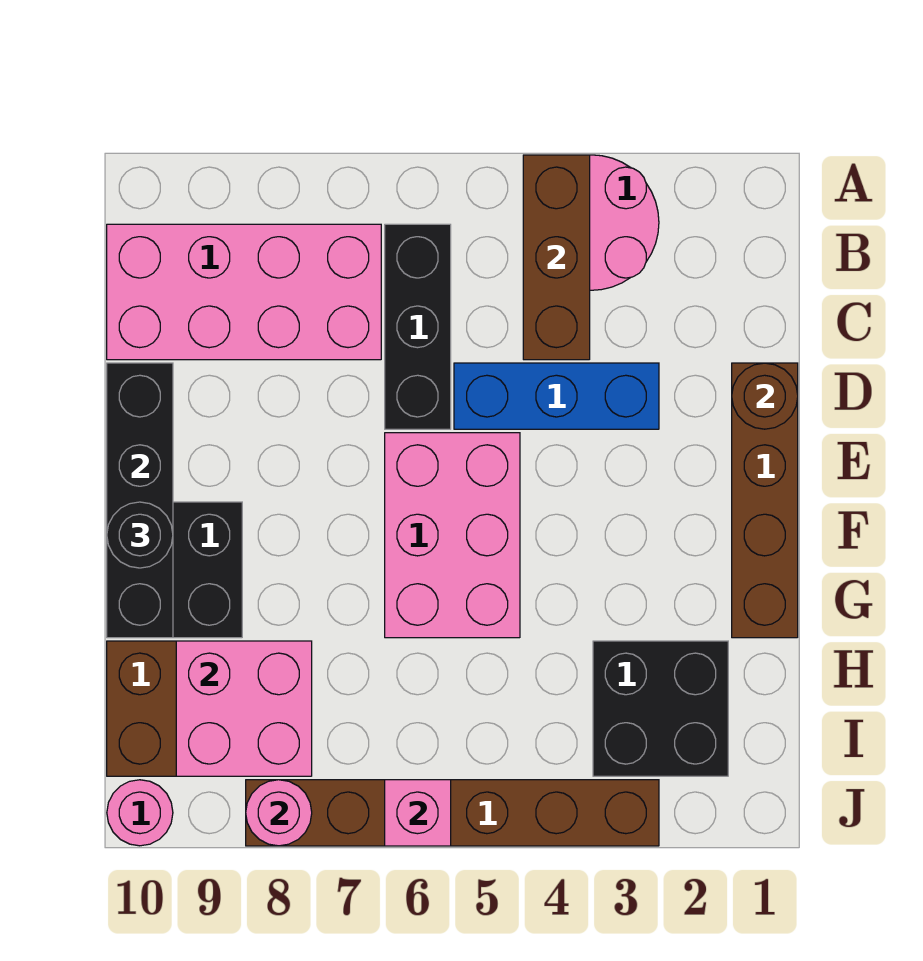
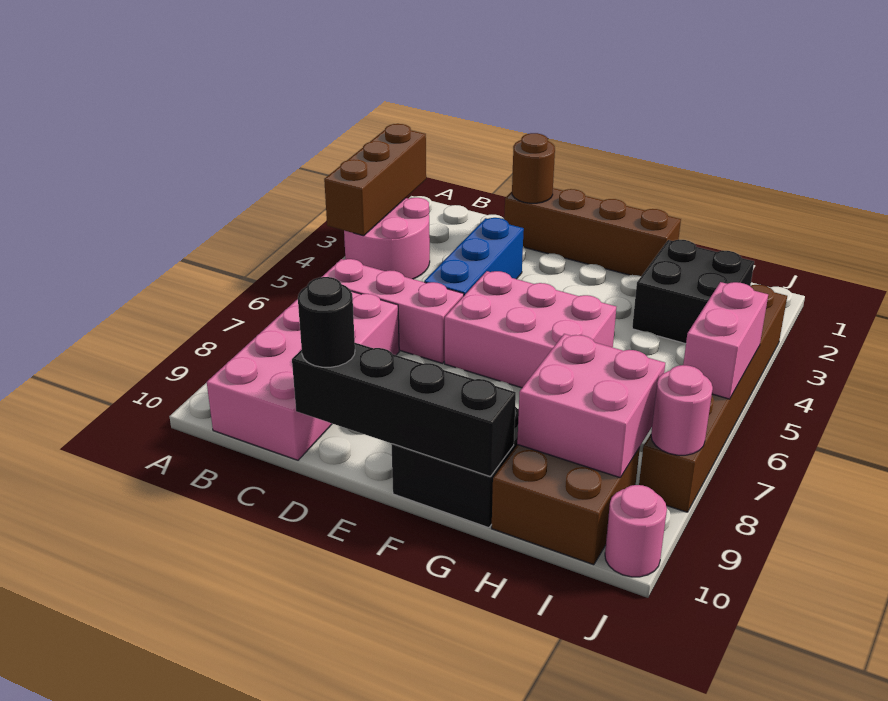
brown brick A4:C4 level 2 -> brown brick A2:A4 level 2
black brick B6:D6 level 1 -> pink brick B6:D6 level 1
black round brick F10 level 3 -> black round brick D10 level 3
pink brick J6 level 2 -> pink brick J5:J6 level 2

